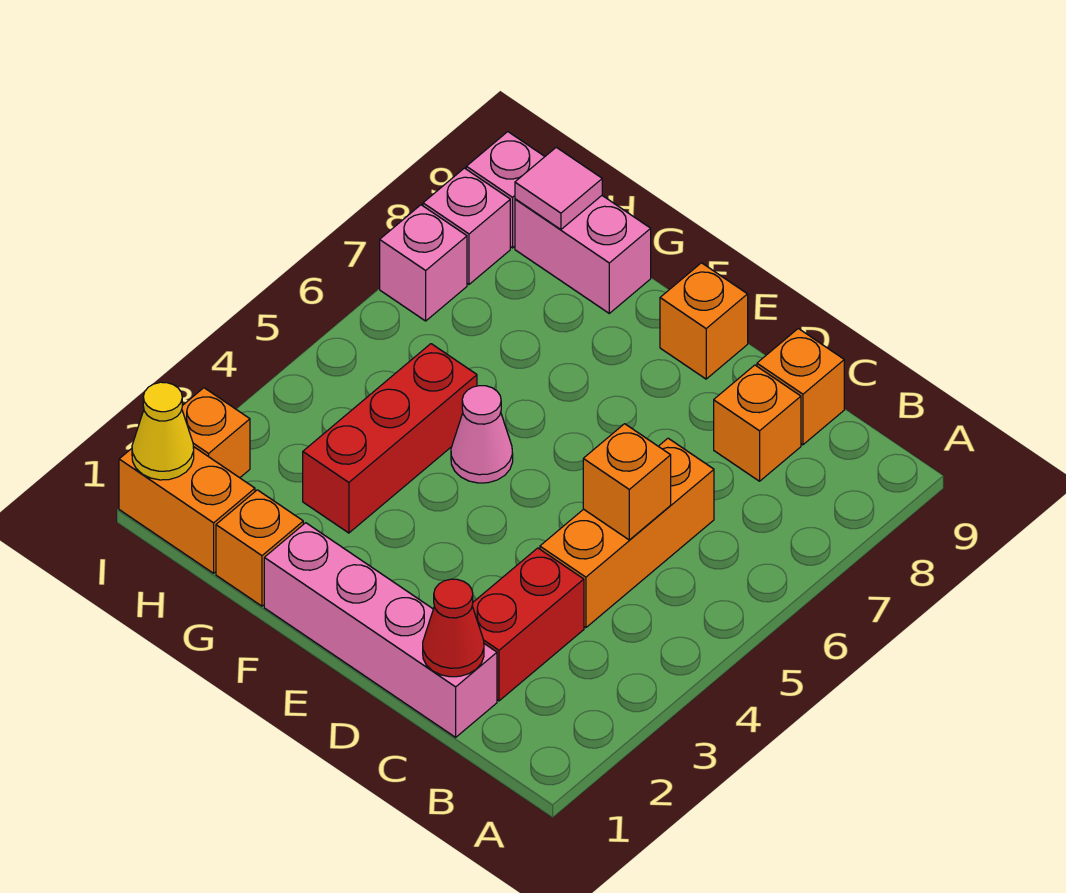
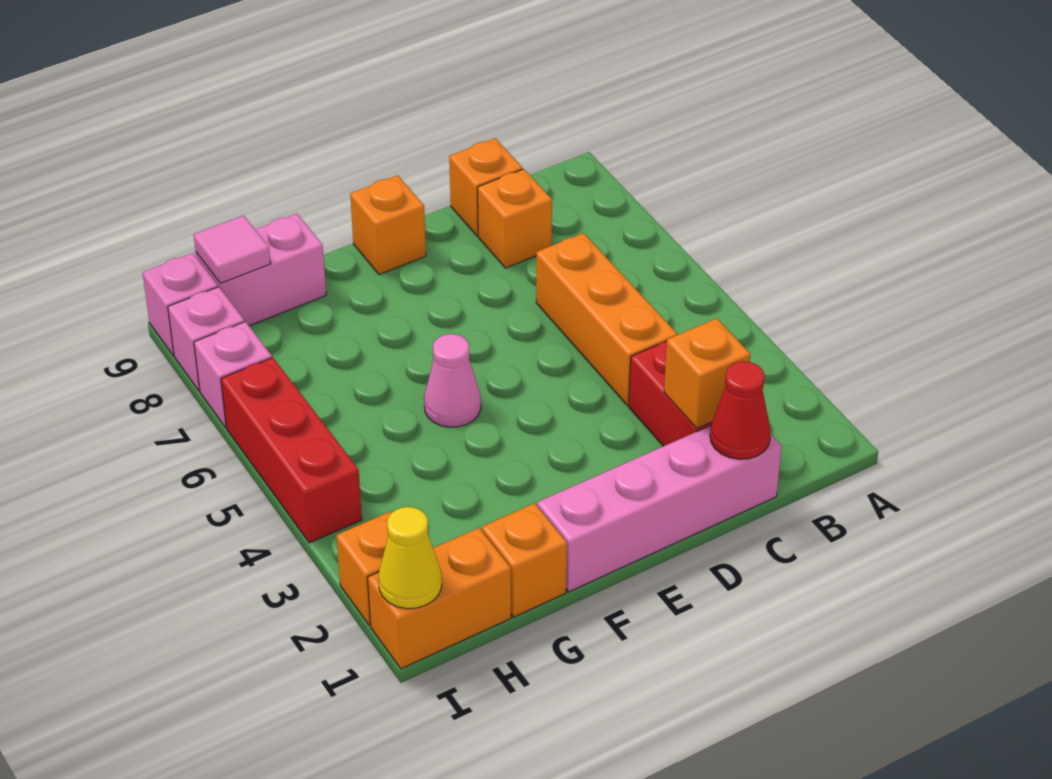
orange brick C5 level 2 -> orange brick C2 level 2
red brick G3:G5 level 1 -> red brick I4:I6 level 1

